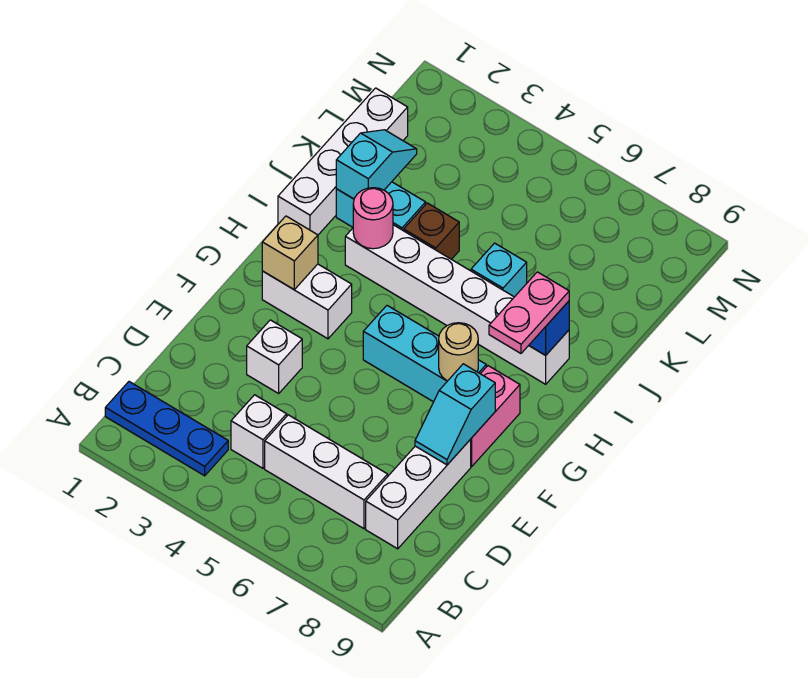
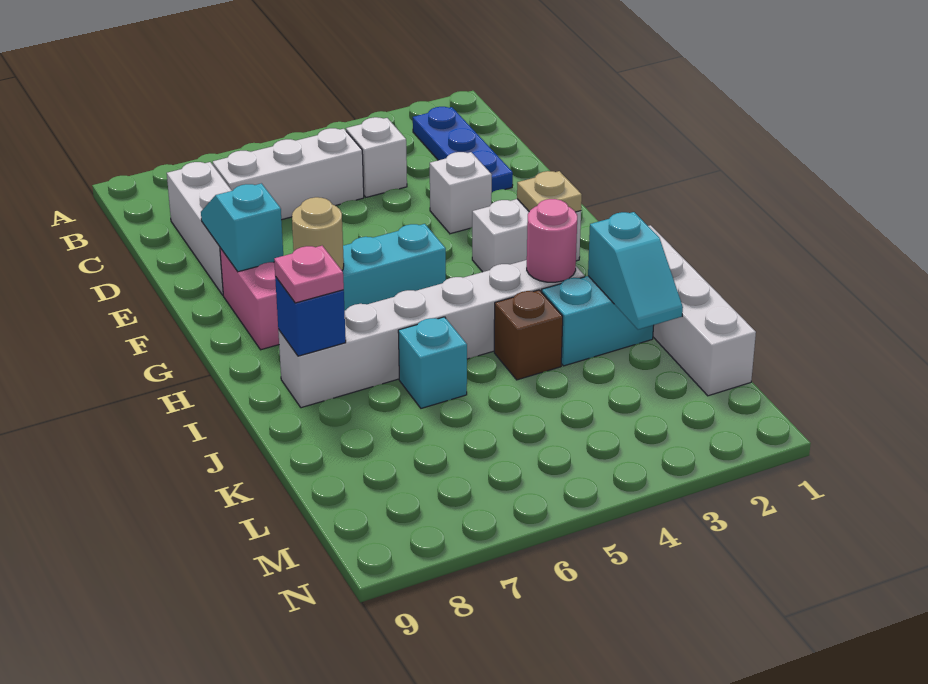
blue plate B1:B3 level 1 -> blue plate B2:D2 level 1
tan brick G2 level 2 -> tan plate G2 level 2
pink plate H8:I8 level 3 -> pink plate I8 level 3

